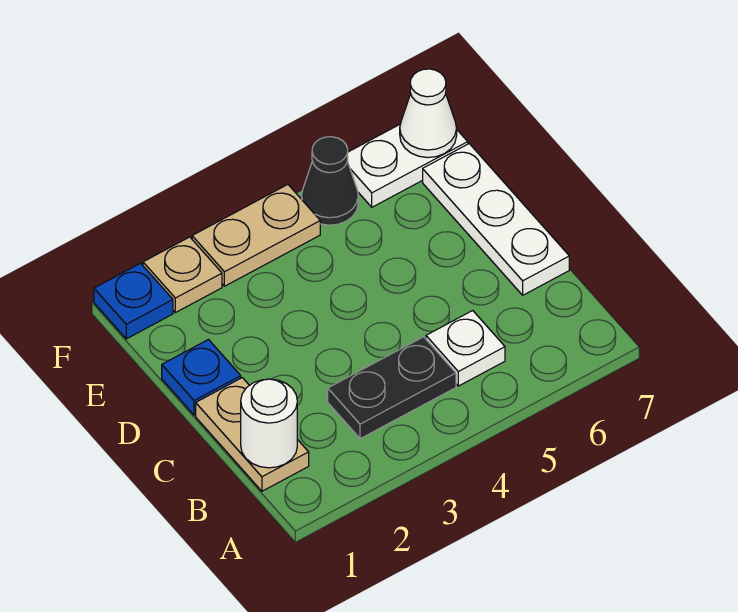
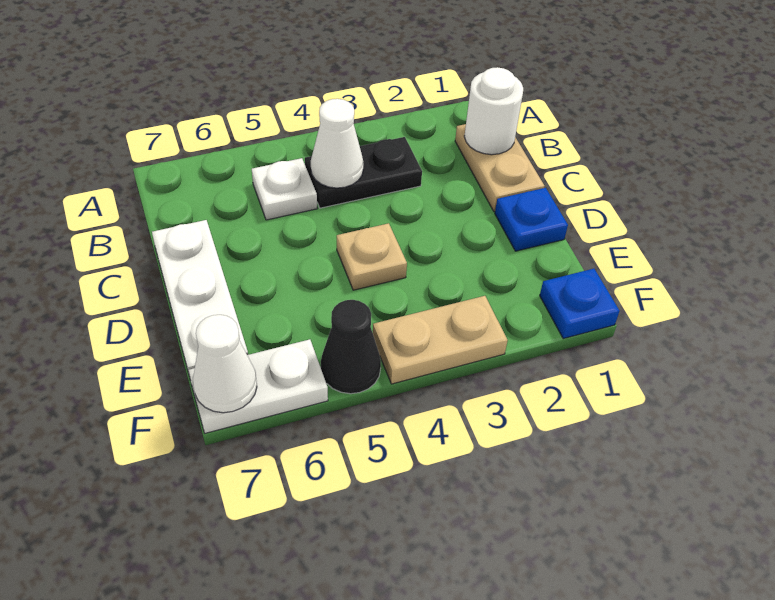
none -> white cone B4 level 2
tan plate F2 level 1 -> tan plate D4 level 1

